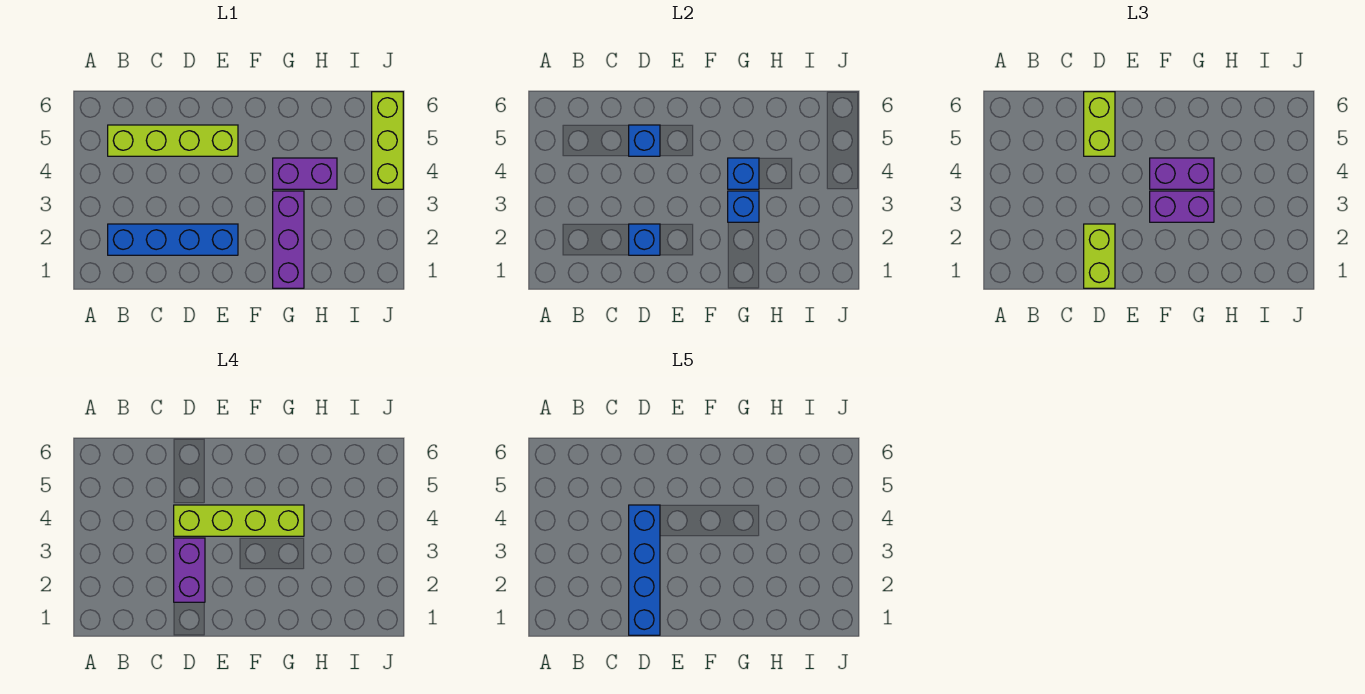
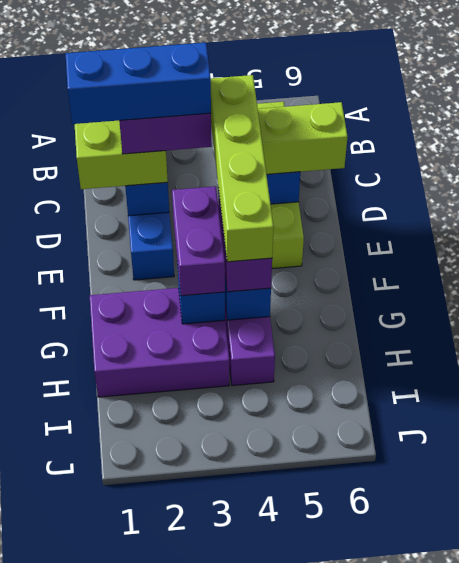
blue brick D1:D4 level 5 -> blue brick D1:D3 level 5
purple brick G1:G3 level 1 -> purple brick G1:H3 level 1
lime brick J4:J6 level 1 -> none

